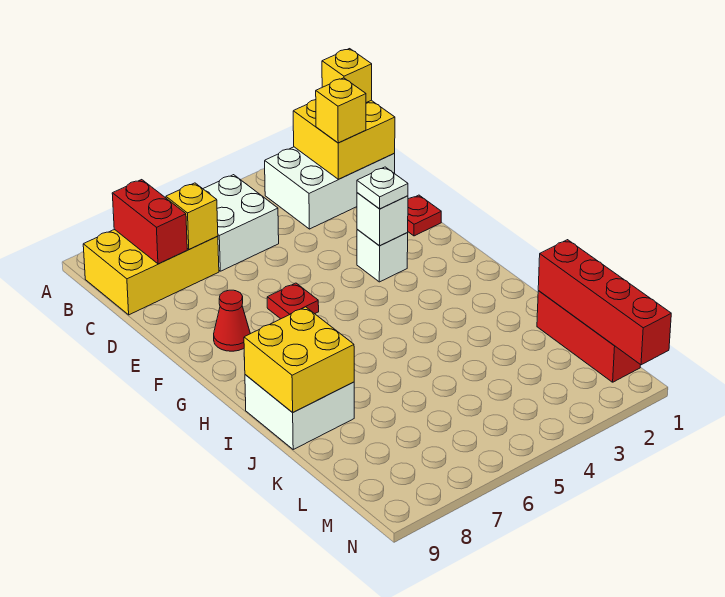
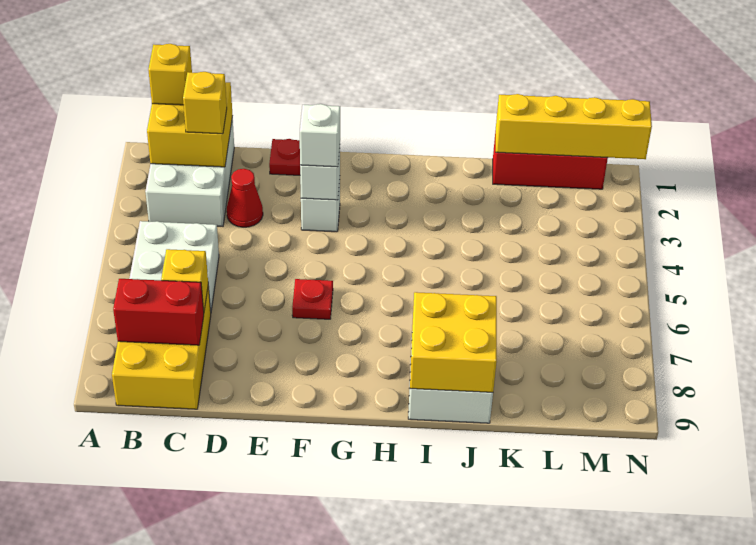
white plate F3 level 3 -> white brick F3 level 3
red cone F8 level 1 -> red cone D3 level 1
red brick K1:N1 level 2 -> yellow brick K1:N1 level 2

